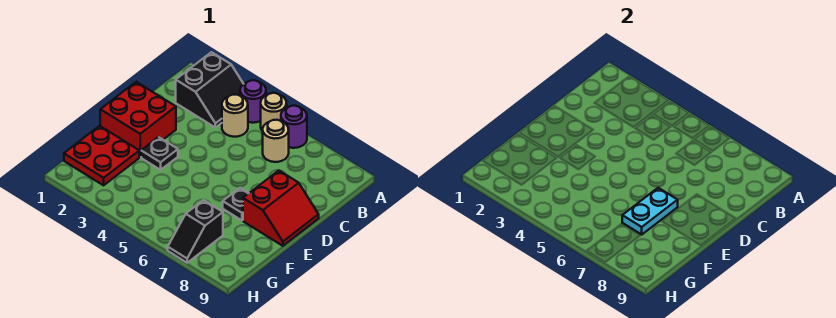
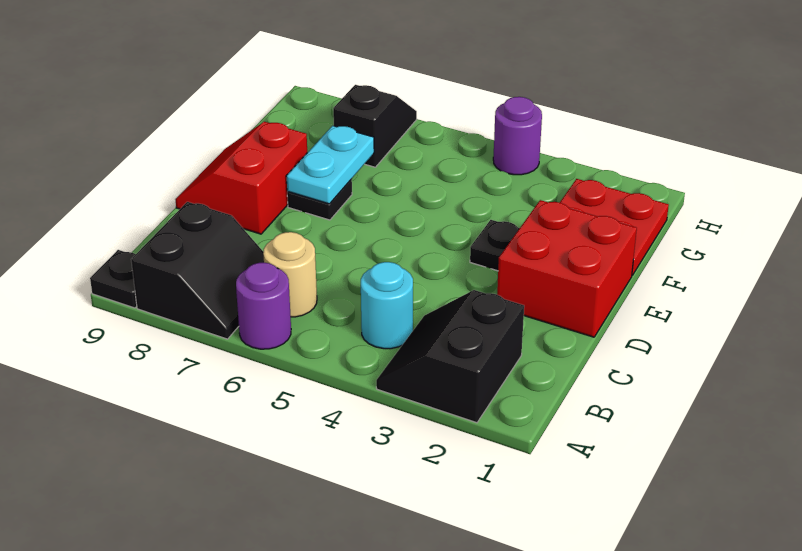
purple round brick A4 level 1 -> purple round brick H4 level 1
tan round brick A5 level 1 -> none
none -> black slope A7:B8 level 1 top 8
none -> black plate A9 level 1
tan round brick B4 level 1 -> cyan round brick B4 level 1

